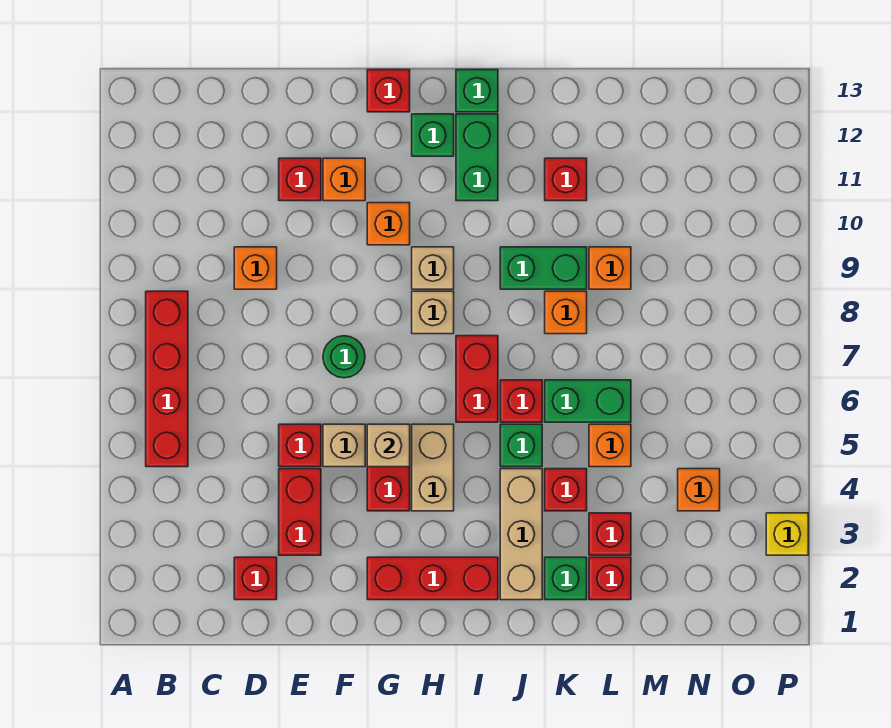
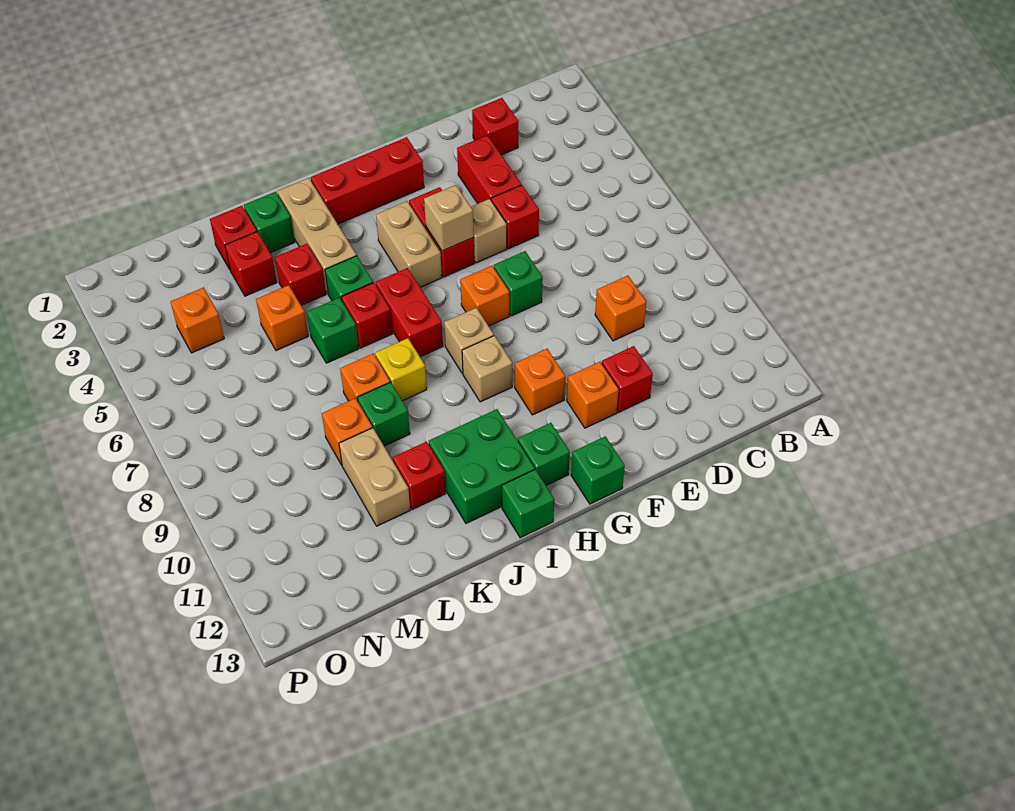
red brick B5:B8 level 1 -> none
green round brick F7 level 1 -> green brick F7 level 1
none -> orange brick G7 level 1
red brick G13 level 1 -> green brick G13 level 1
green brick I11:I12 level 1 -> green brick I11:J12 level 1
green brick J9:K9 level 1 -> green brick K9 level 1
green brick K6:L6 level 1 -> green brick K6 level 1
none -> tan brick L10:L11 level 1
yellow brick P3 level 1 -> yellow brick J8 level 1

